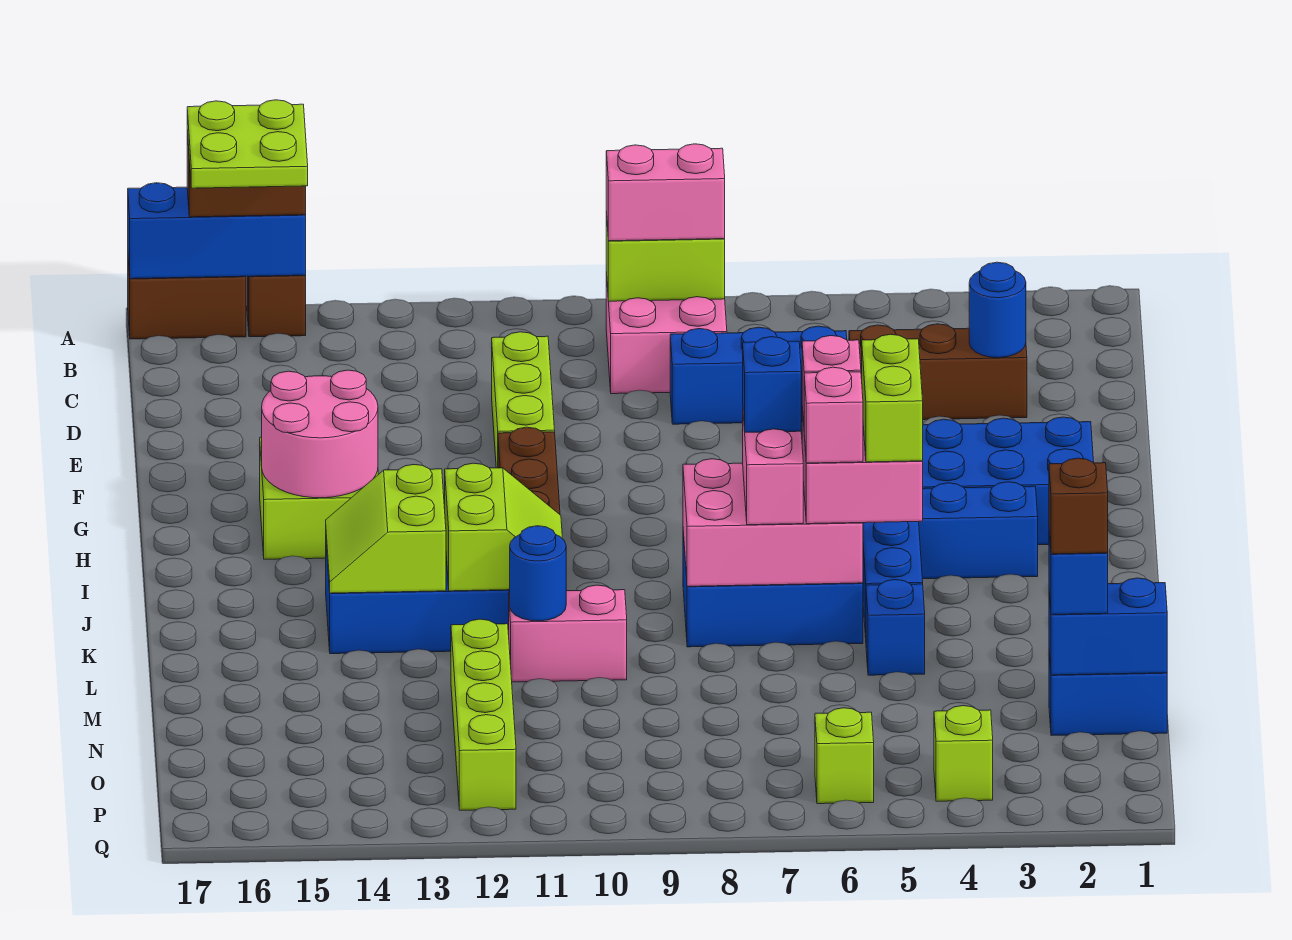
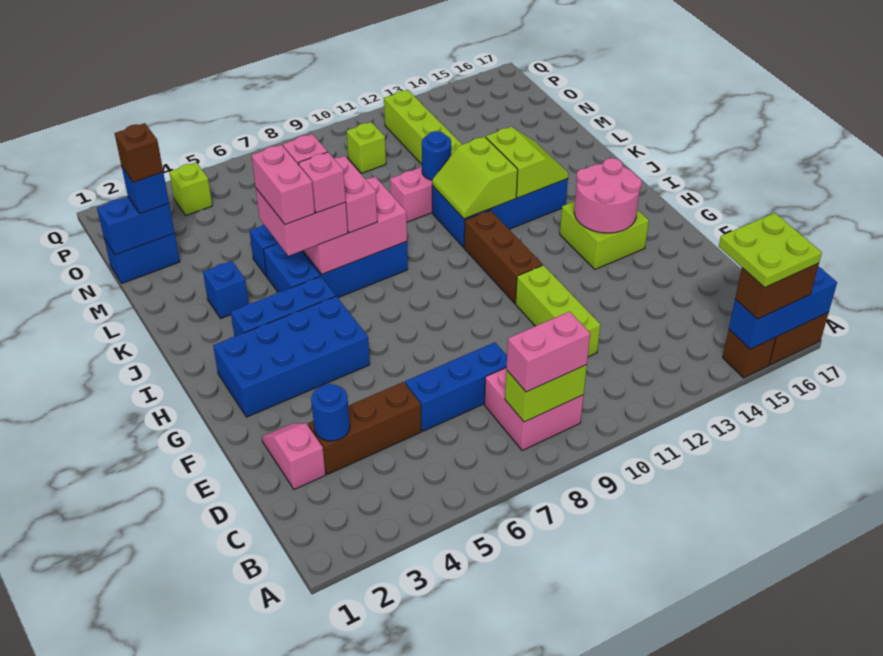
none -> pink slope D2:E2 level 1 top D
lime brick J5:K5 level 4 -> pink brick J5:K5 level 4
blue brick J7 level 4 -> blue brick K3 level 1
lime brick P6 level 1 -> lime brick O10 level 1

